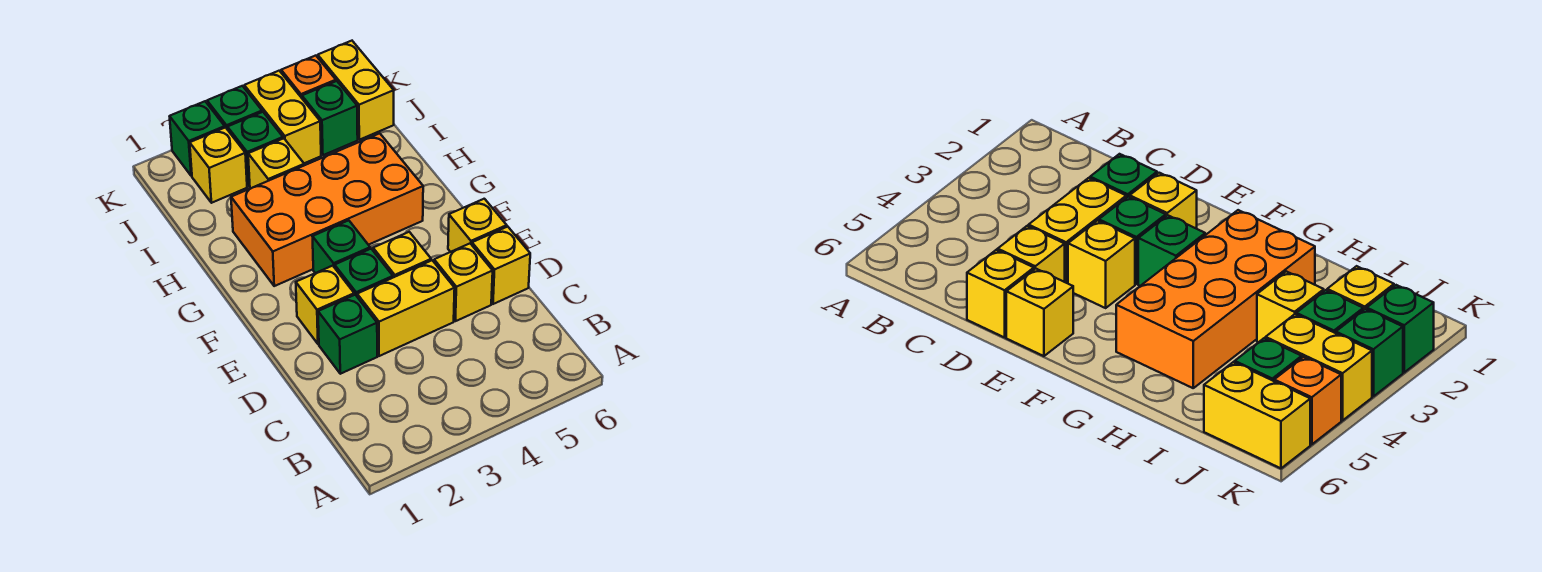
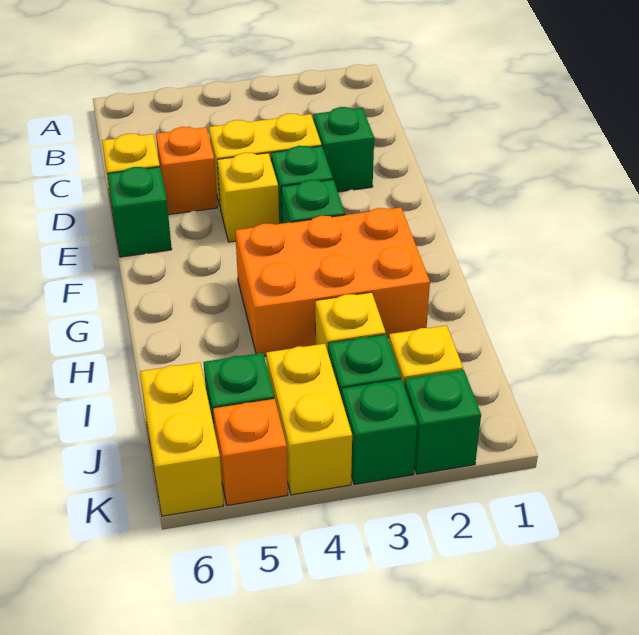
yellow brick D5 level 1 -> orange brick D5 level 1
yellow brick E2 level 1 -> none
yellow brick E6 level 1 -> green brick E6 level 1
orange brick G2:H5 level 1 -> orange brick G2:H4 level 1

